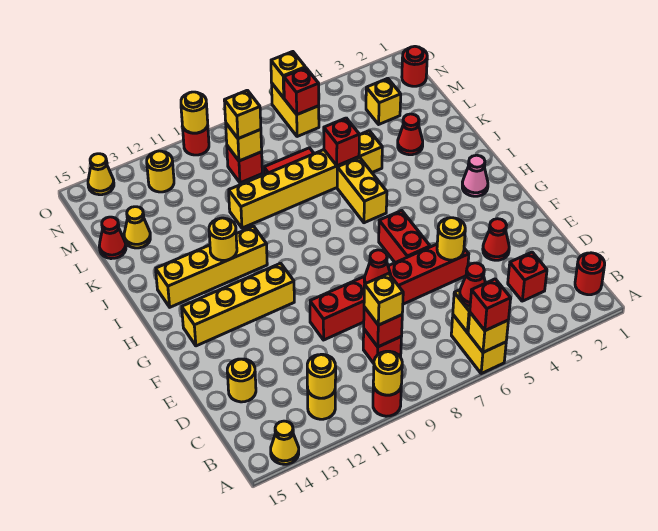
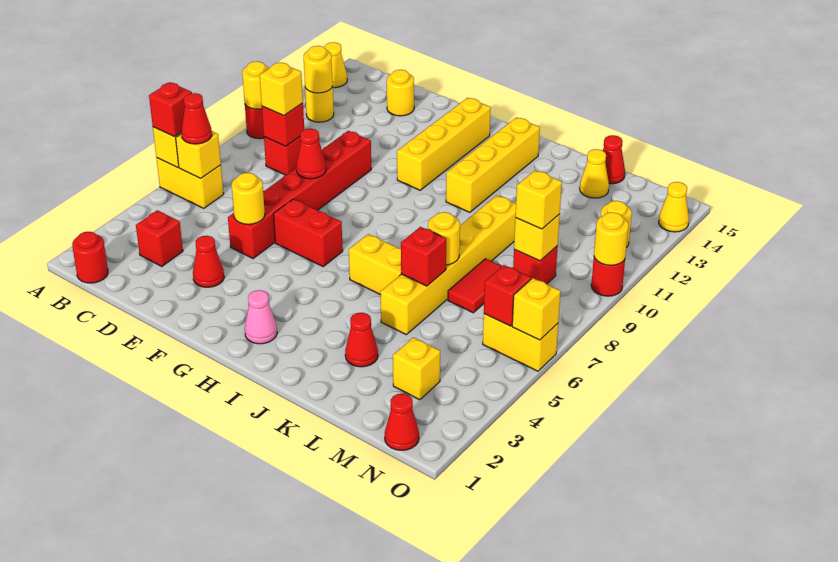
yellow round brick I12 level 2 -> yellow round brick K7 level 2
red round brick N1 level 1 -> red cone N1 level 1

